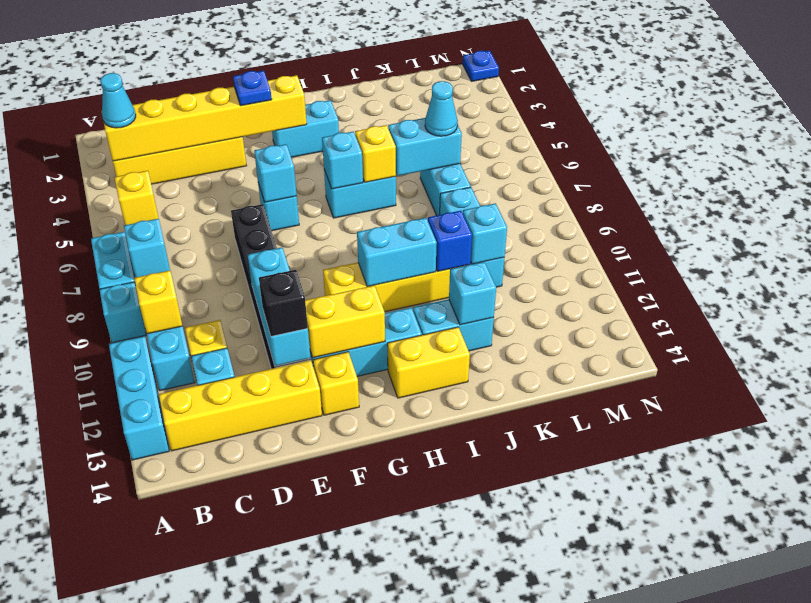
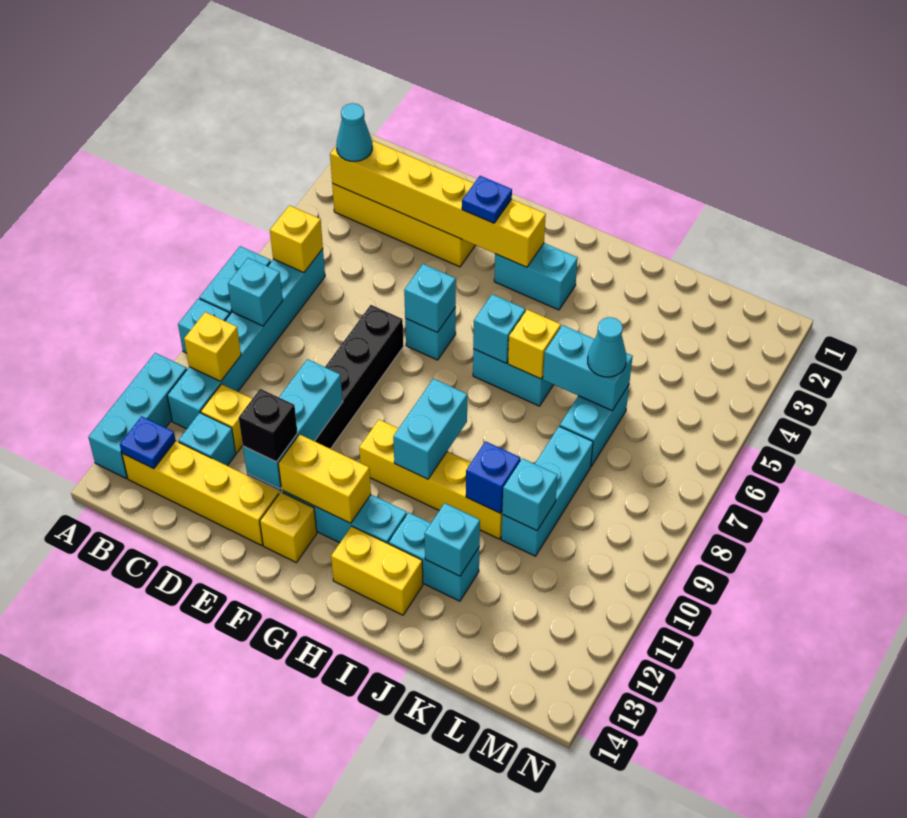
cyan brick H10:I10 level 2 -> cyan brick H9:H10 level 2
blue plate N1 level 1 -> blue plate B13 level 2

